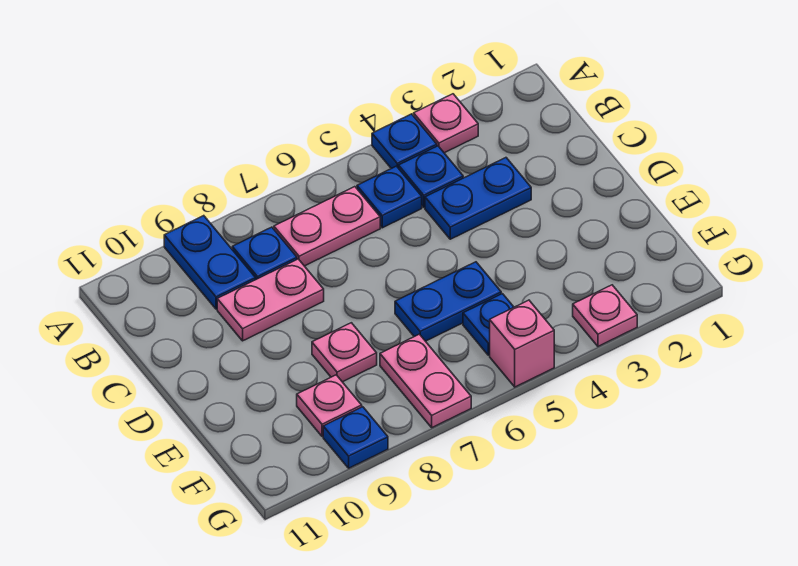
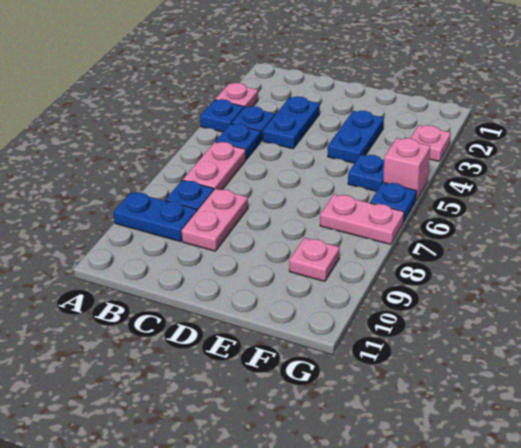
blue plate E5:E6 level 1 -> blue plate E3:E4 level 1
pink plate E8 level 1 -> none
blue plate G9 level 1 -> blue plate G6 level 1

